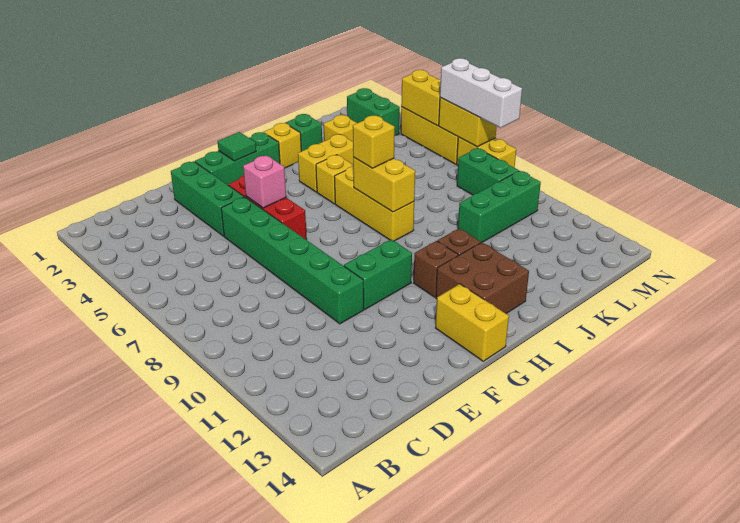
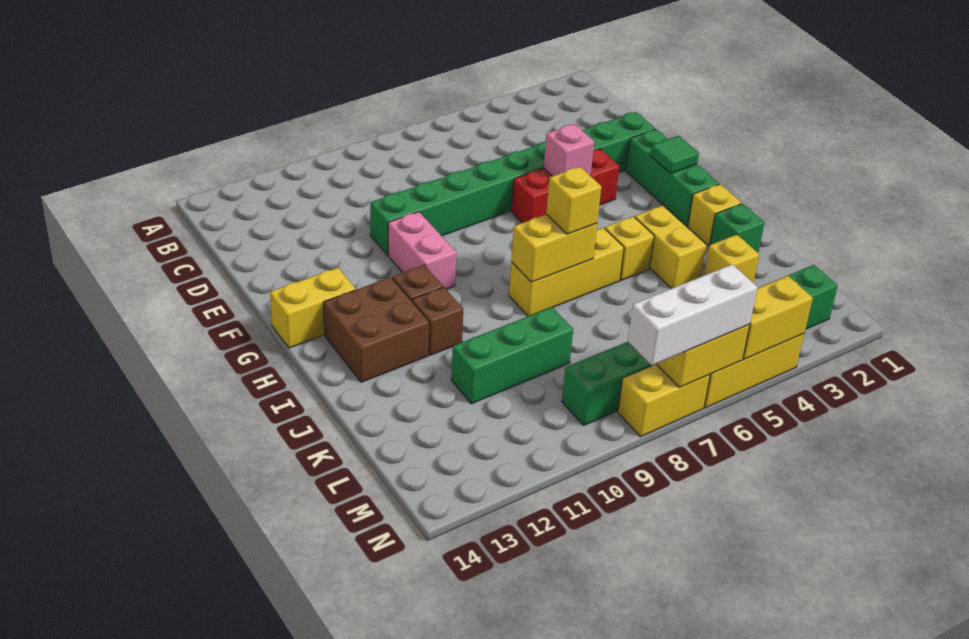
green brick F10:G10 level 1 -> pink brick F10:G10 level 1
green brick K10:M10 level 1 -> green brick K9:K11 level 1

